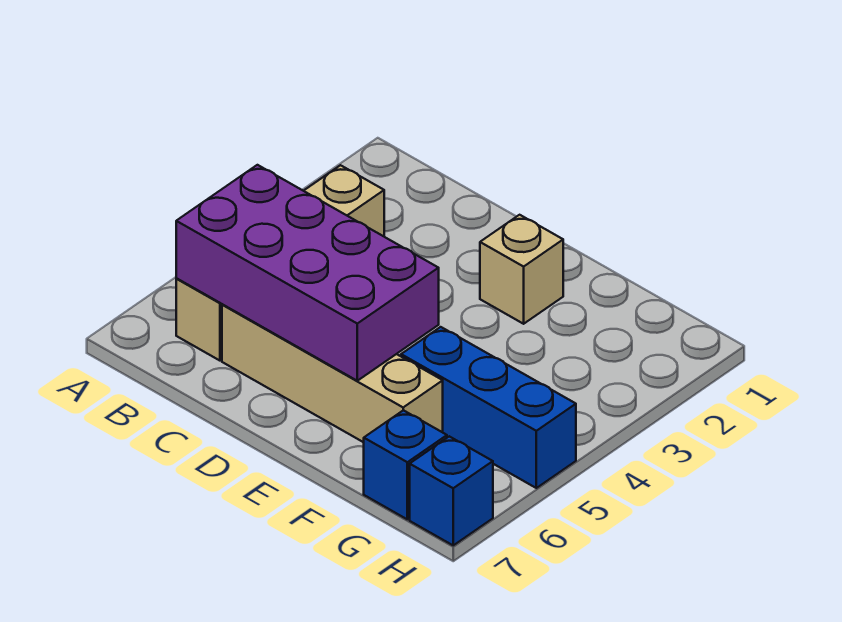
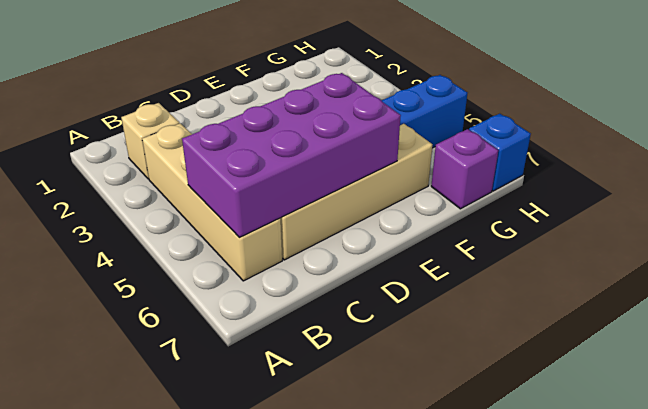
tan brick E2 level 1 -> tan brick B2 level 1
blue brick G7 level 1 -> purple brick G7 level 1

